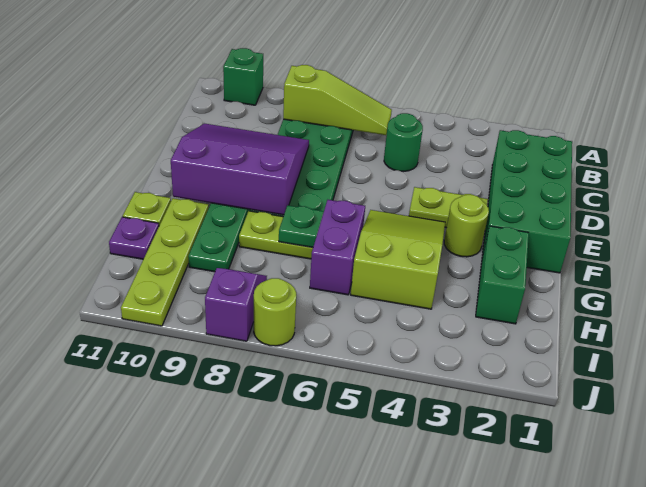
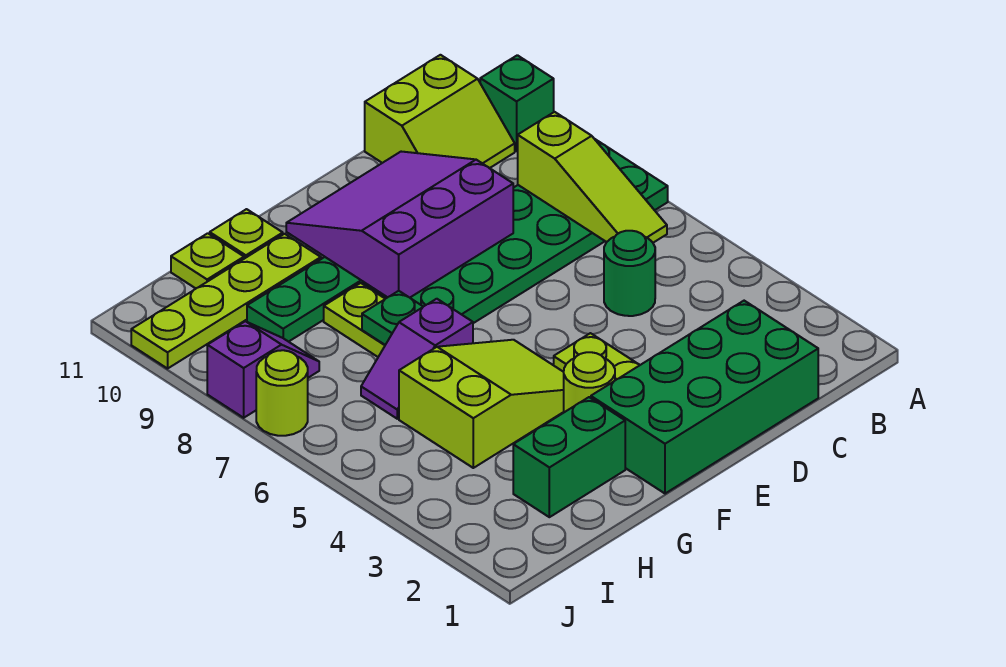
none -> lime slope B10:C11 level 1 top 11
purple slope D8:F10 level 2 top F -> purple slope D8:F10 level 2 top 8
purple brick G6:H6 level 1 -> purple slope G6:H6 level 1 top G
purple plate H11 level 1 -> lime plate H11 level 1

